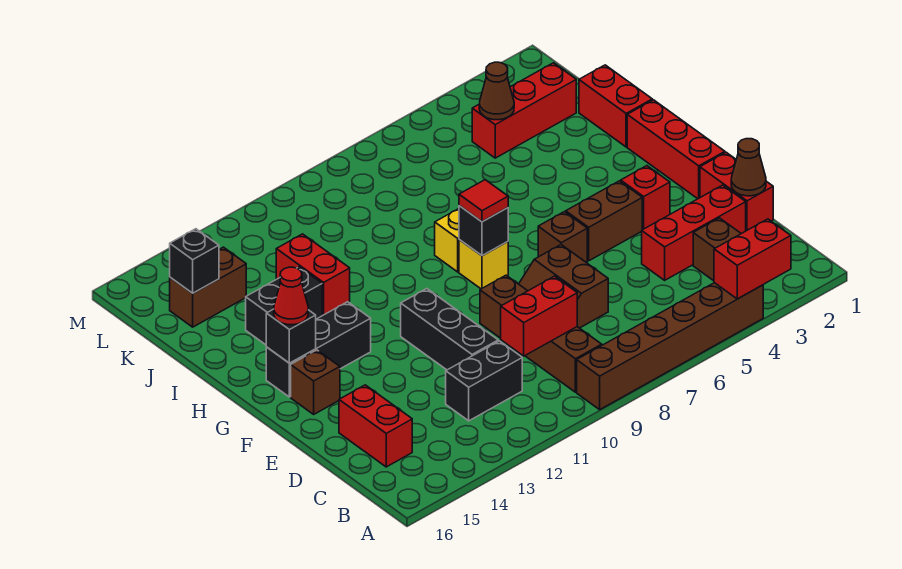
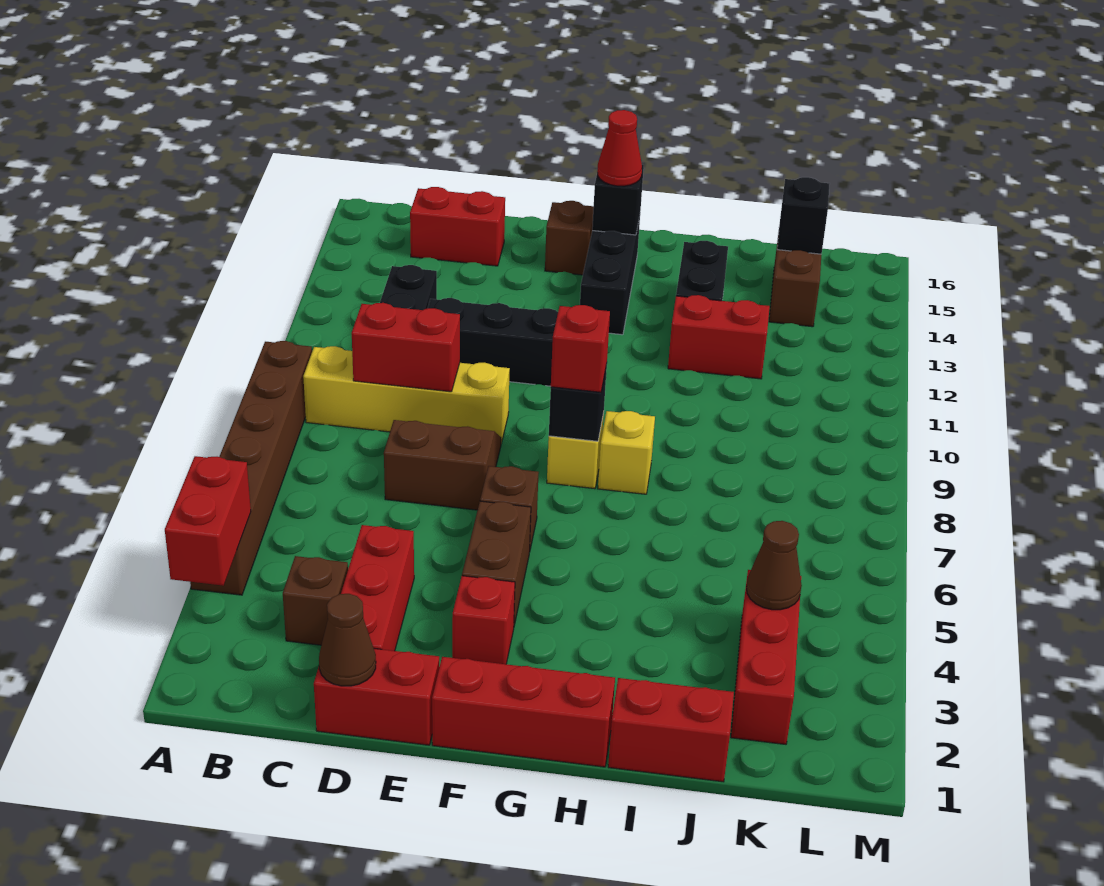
brown brick B9:E9 level 1 -> yellow brick B9:E9 level 1
red brick C9:C10 level 2 -> red brick C9:D9 level 2
red tile G8 level 3 -> red brick G8 level 3

